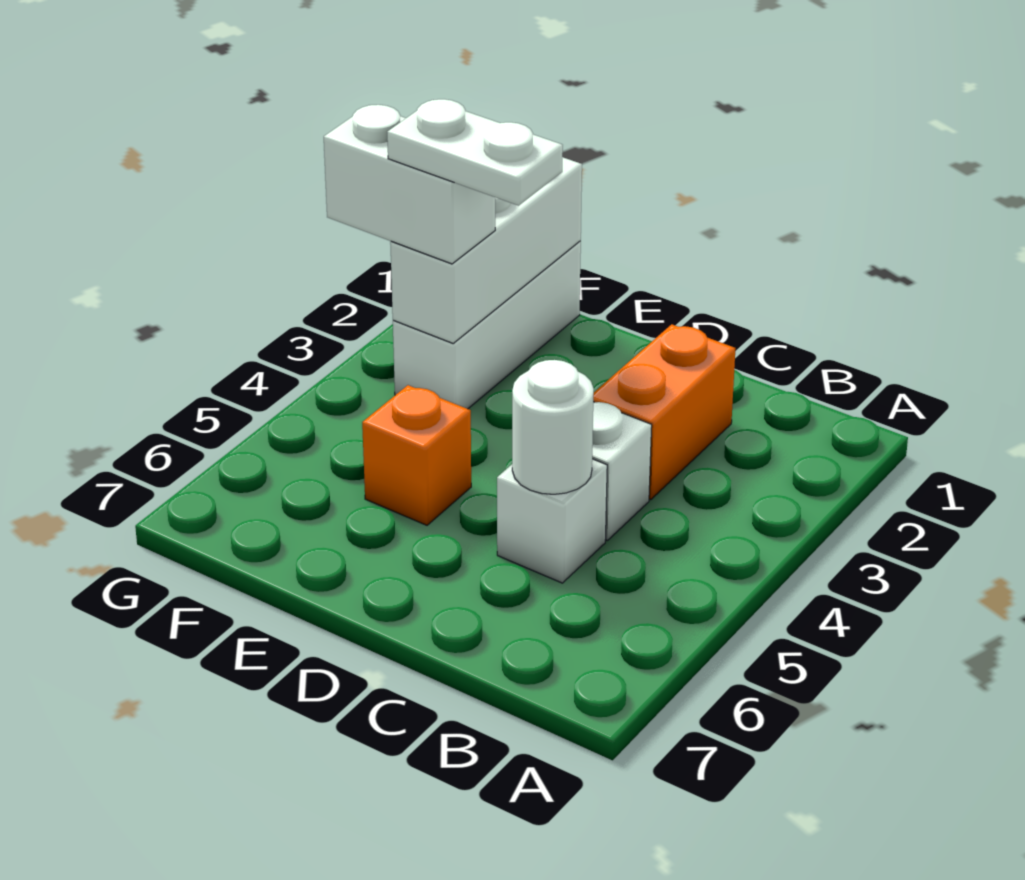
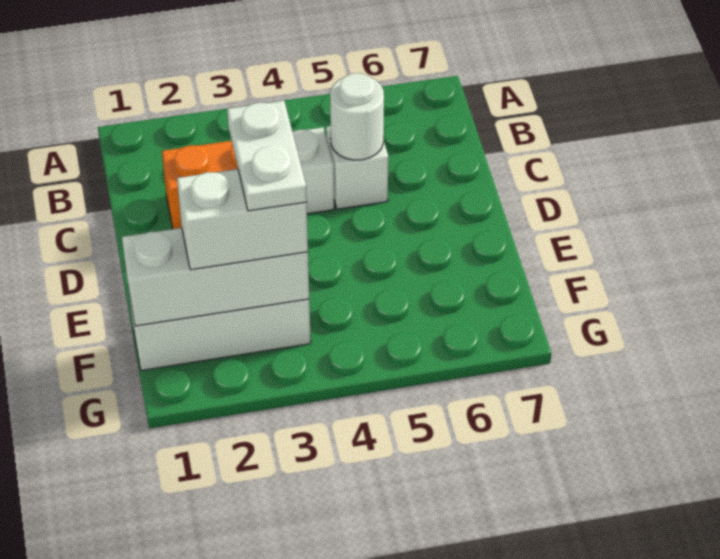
orange brick E5 level 1 -> none
white brick F3:G3 level 3 -> white brick F2:F3 level 3

